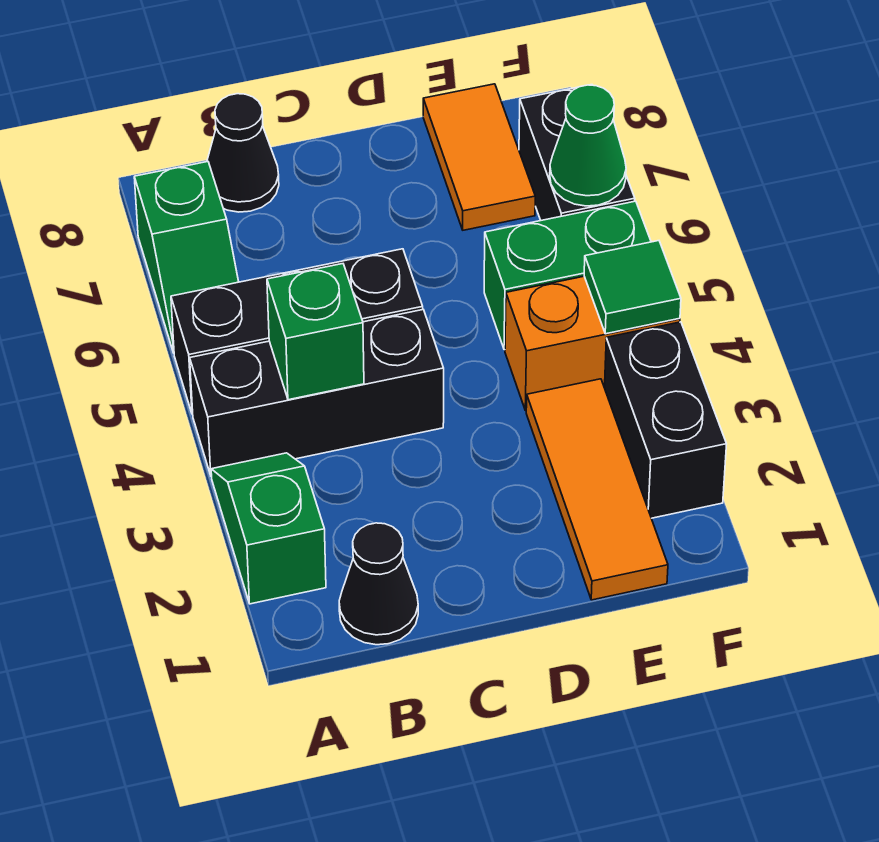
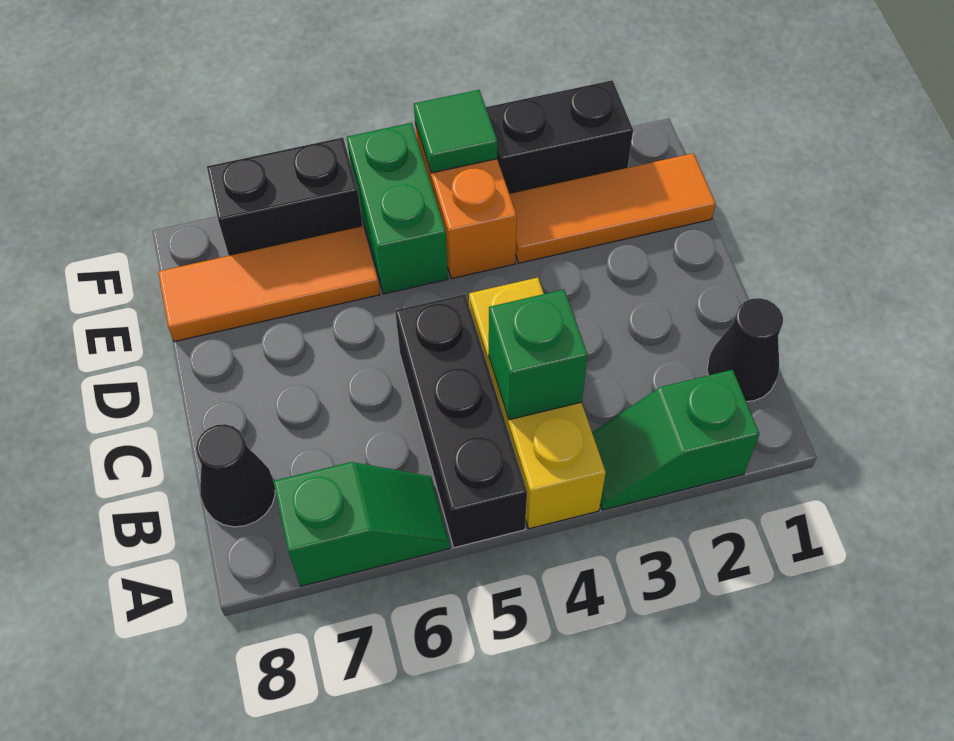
black brick A4:C4 level 1 -> yellow brick A4:C4 level 1
orange tile E7:E8 level 1 -> orange tile E6:E8 level 1
green cone F6 level 2 -> none

